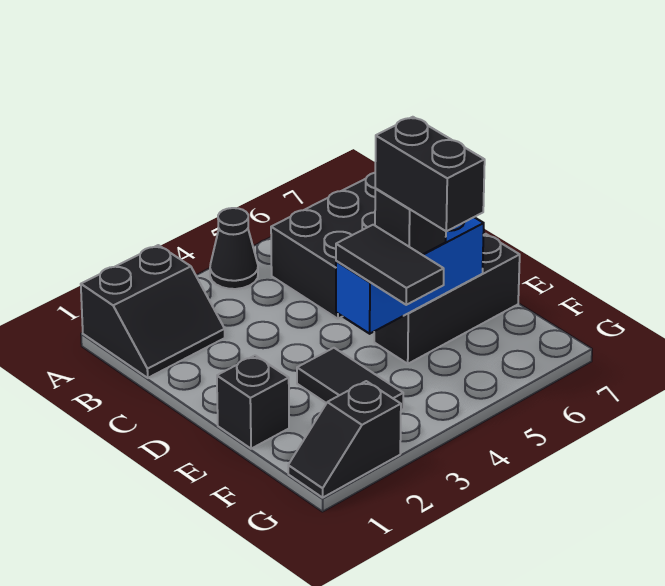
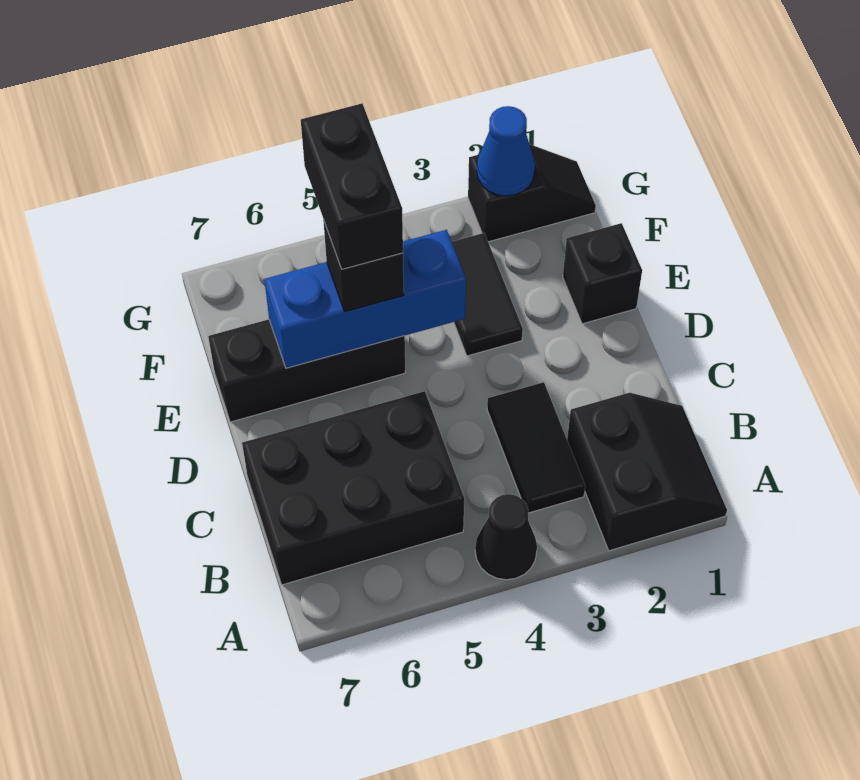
black slope A1:B2 level 1 top A -> black slope A1:B2 level 1 top 2
black tile E4:F4 level 3 -> black tile B3:C3 level 1
none -> blue cone G2 level 2

